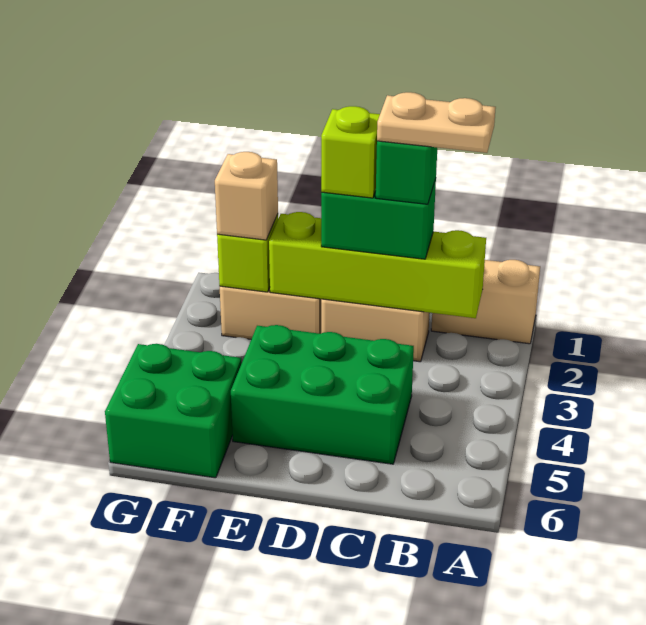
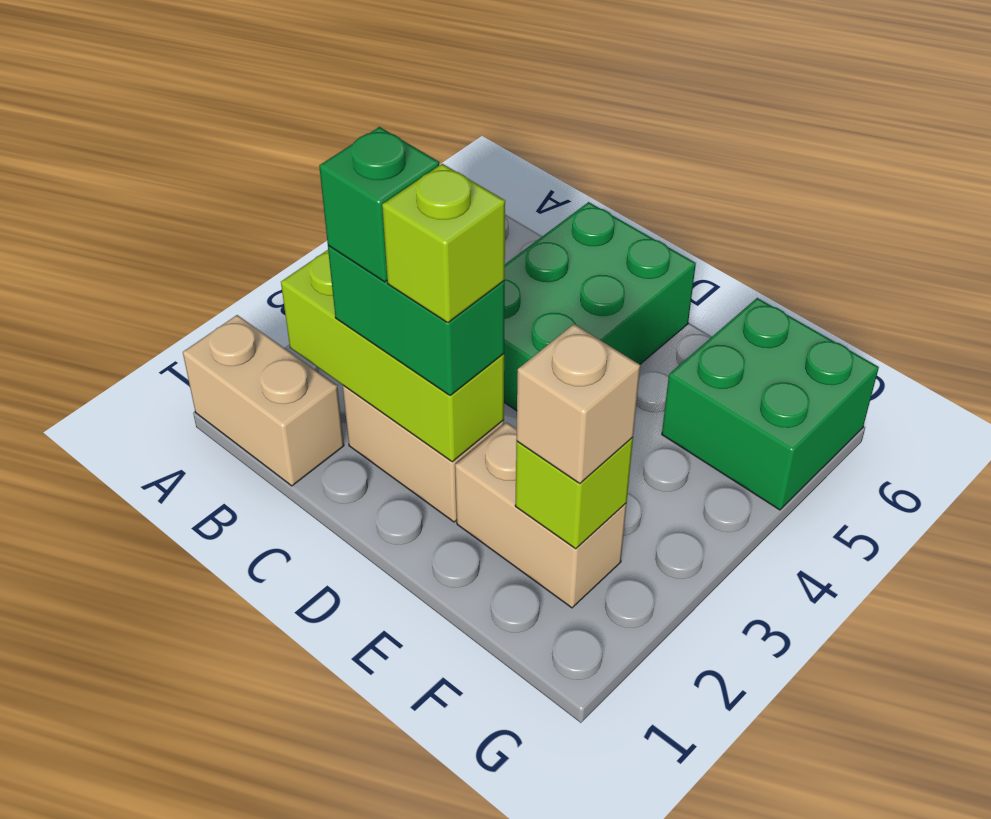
lime brick B2:E2 level 2 -> lime brick B2:D2 level 2
tan plate B2:C2 level 5 -> none
green brick C4:E5 level 1 -> green brick C4:D6 level 1

